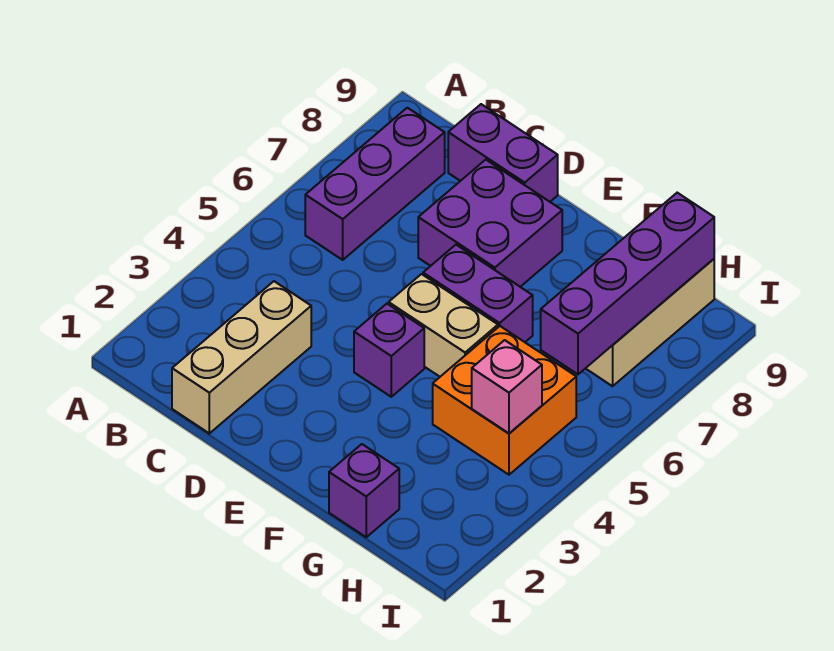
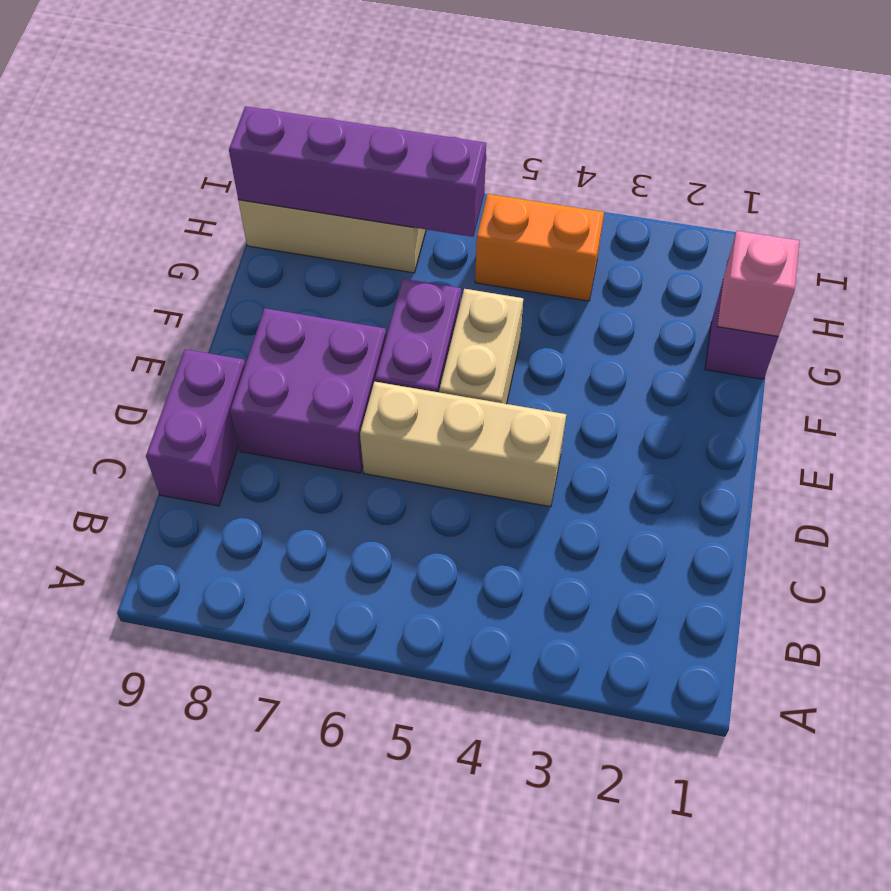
purple brick B6:B8 level 1 -> none
tan brick C1:C3 level 1 -> tan brick D4:D6 level 1
purple brick E4 level 1 -> none
orange brick G4:H5 level 1 -> orange brick H4:H5 level 1
pink brick H4 level 2 -> pink brick G1 level 2

